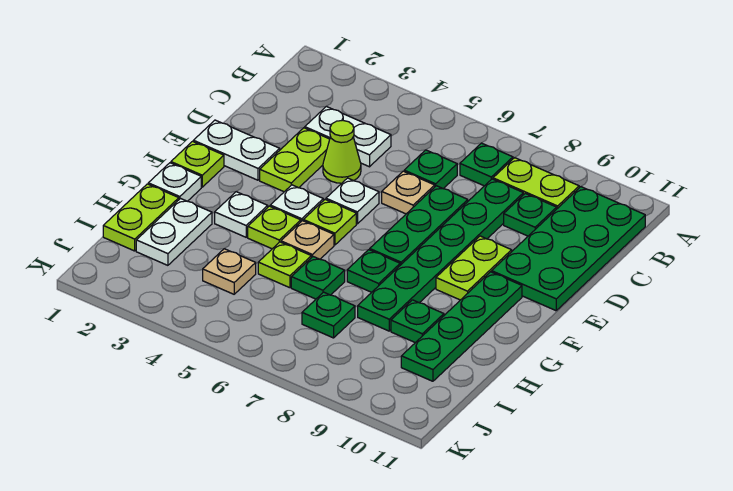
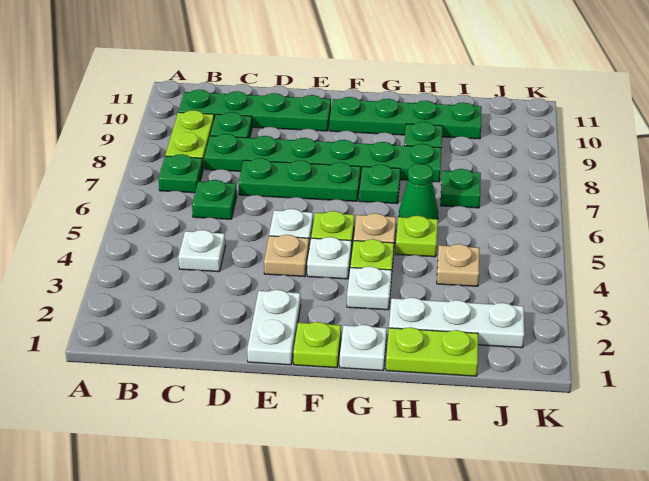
green plate B10:E11 level 1 -> green plate B10:E10 level 1
white plate C3:C4 level 1 -> white plate C4 level 1
lime plate D3:E3 level 1 -> none
lime cone D4 level 1 -> none
tan plate D6 level 1 -> tan plate E4 level 1
lime plate E9:F9 level 1 -> none
white plate H2:I2 level 1 -> white plate H2:J2 level 1
green plate H6 level 1 -> green cone H6 level 1

